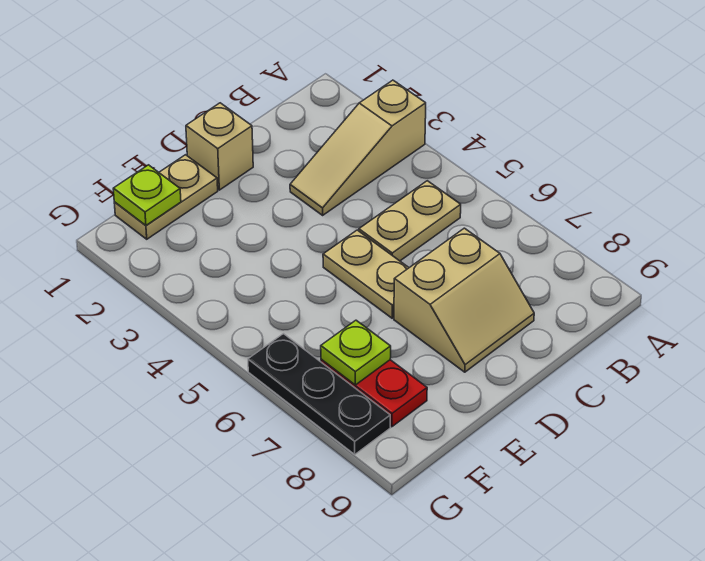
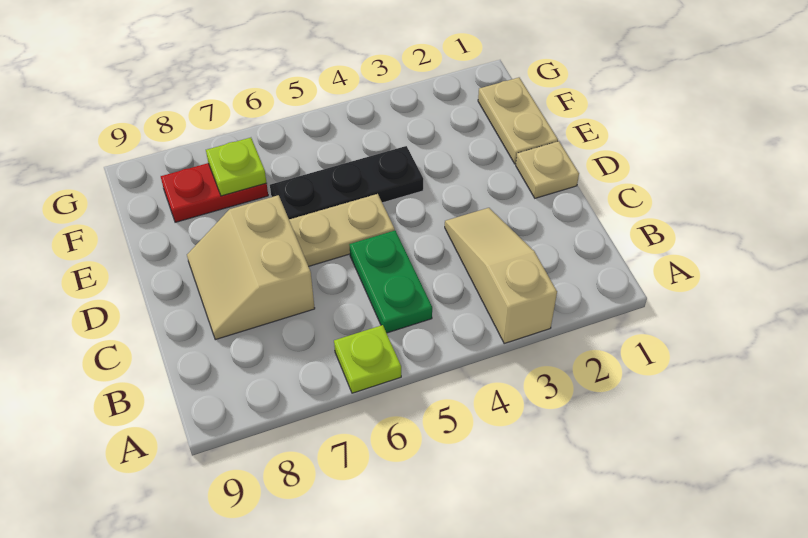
tan plate B5:C5 level 1 -> green plate B5:C5 level 1
tan brick D1 level 1 -> tan plate D1 level 1
lime plate F1 level 2 -> lime plate A6 level 1
black plate G6:G8 level 1 -> black plate E4:E6 level 1

